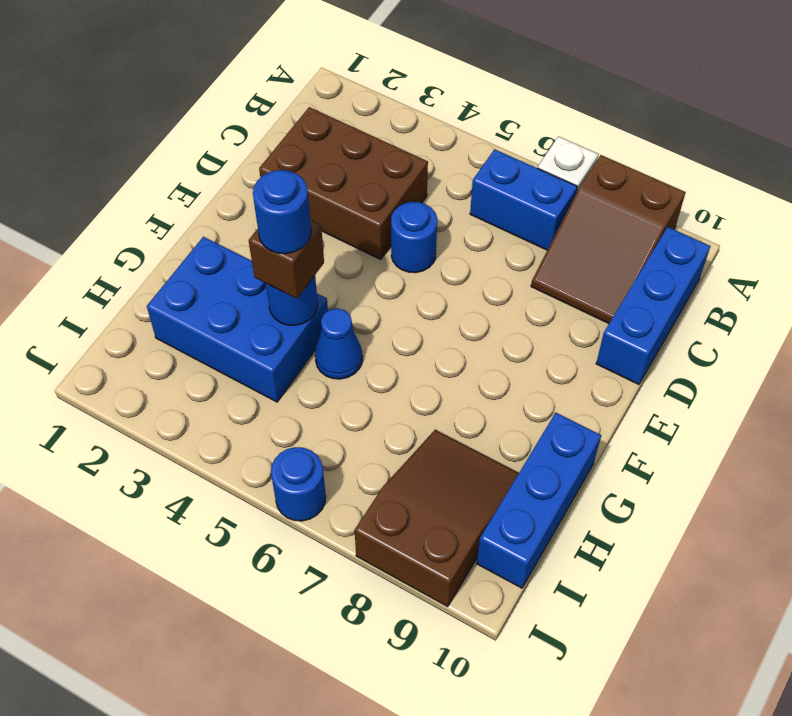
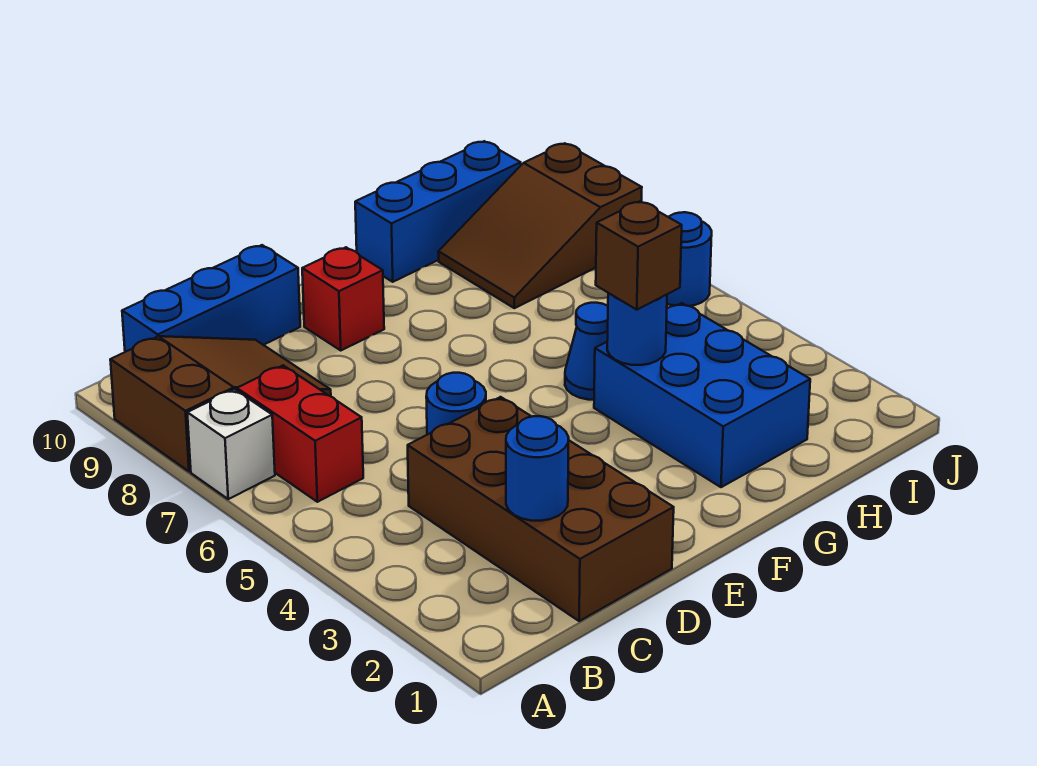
blue brick B6:B7 level 1 -> red brick B6:B7 level 1
brown brick C2:D4 level 1 -> brown brick C1:D4 level 1
none -> red brick E9 level 1
blue round brick G4 level 4 -> blue round brick C2 level 2

